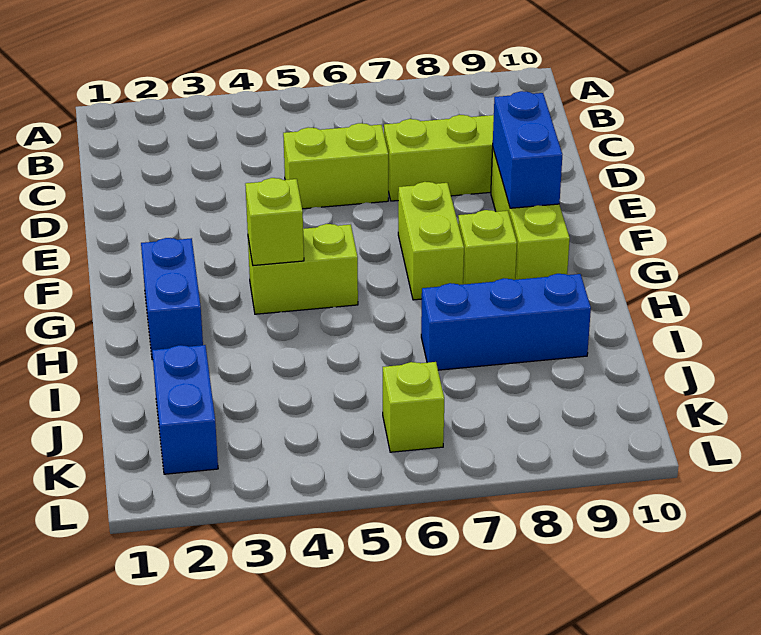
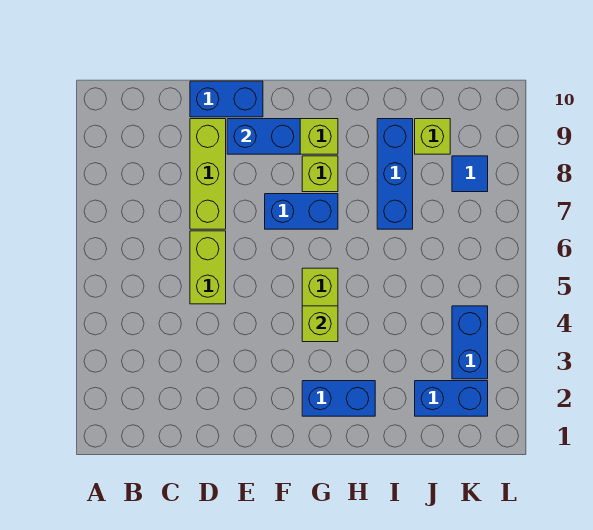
none -> blue brick D10:E10 level 1
lime brick F7:G7 level 1 -> blue brick F7:G7 level 1
none -> blue brick K3:K4 level 1
lime brick K6 level 1 -> lime brick J9 level 1
none -> blue tile K8 level 1

